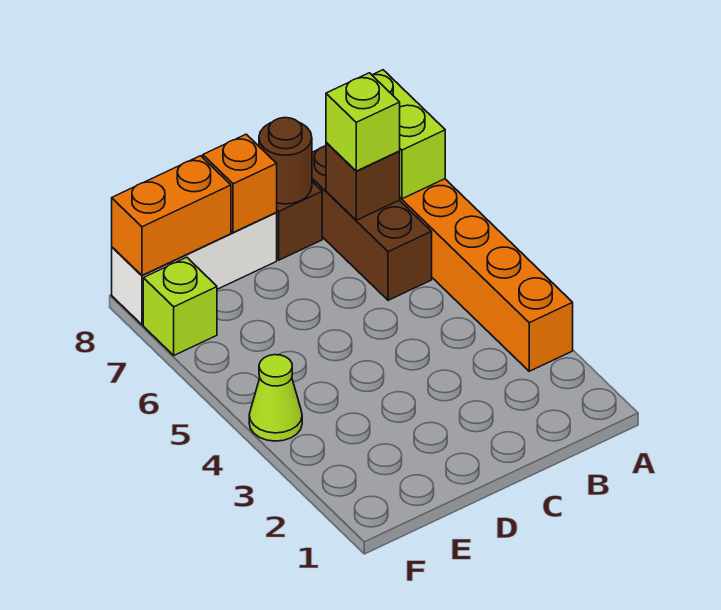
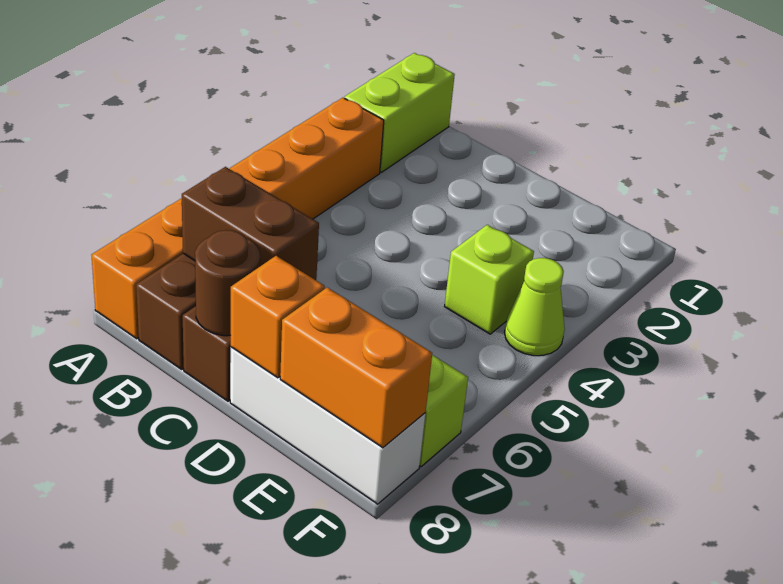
lime brick A7:A8 level 2 -> lime brick A1:A2 level 1
brown brick B7 level 2 -> brown brick B7:C7 level 2
lime brick B7 level 3 -> lime brick E4 level 1

